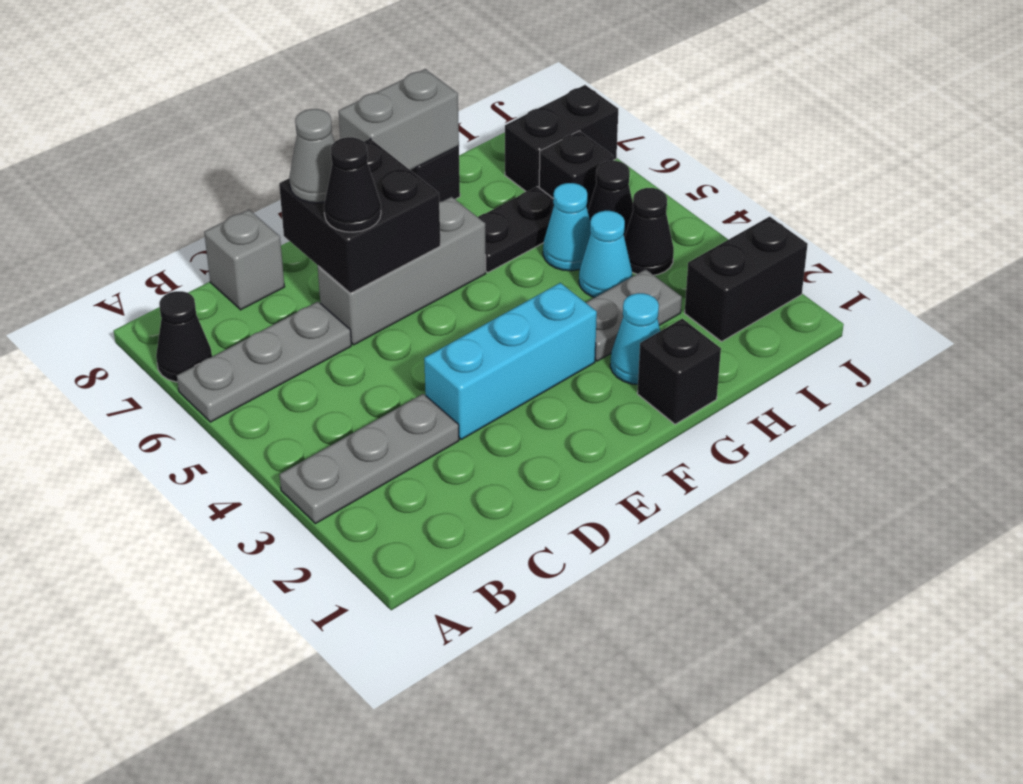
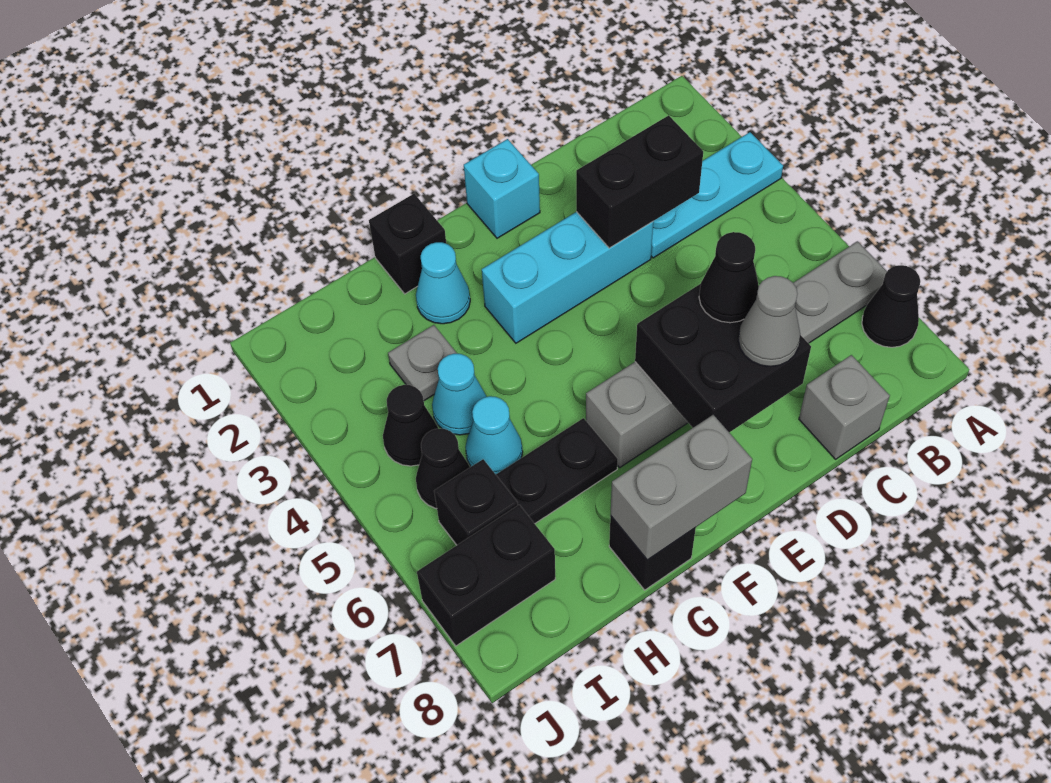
grey plate A3:C3 level 1 -> cyan plate A3:C3 level 1
none -> cyan brick E1 level 1
grey plate G3:H3 level 1 -> grey plate H3 level 1
black brick I2:J2 level 1 -> black brick C3:D3 level 2

